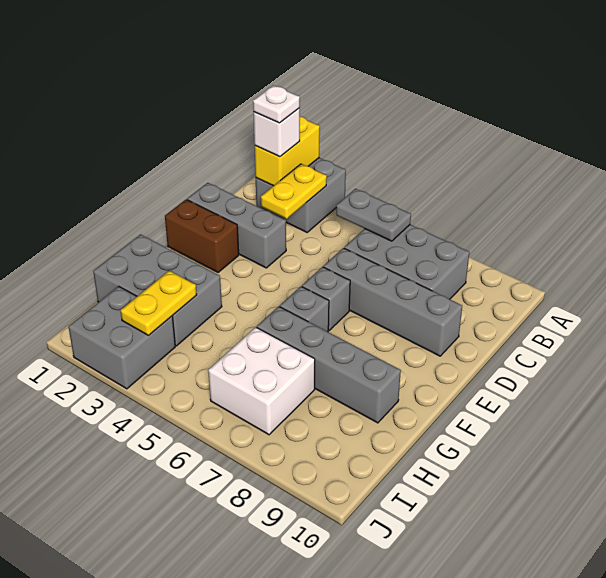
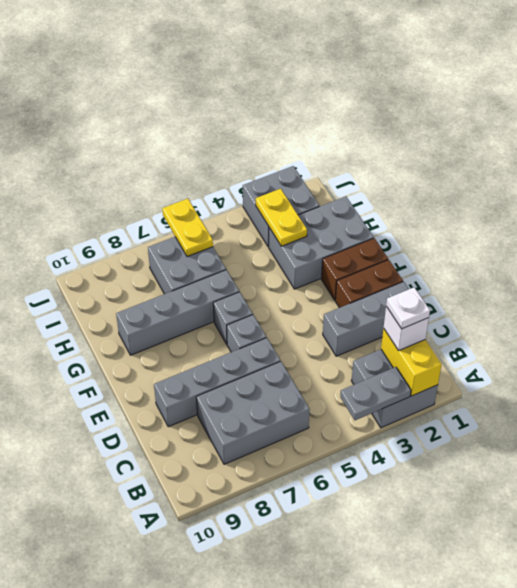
yellow plate B3:C3 level 2 -> yellow plate I6:J6 level 2
grey plate B5:B6 level 2 -> grey plate A3:A4 level 2
none -> brown brick F1:F2 level 1
white brick H6:I7 level 1 -> grey brick H6:I7 level 1

